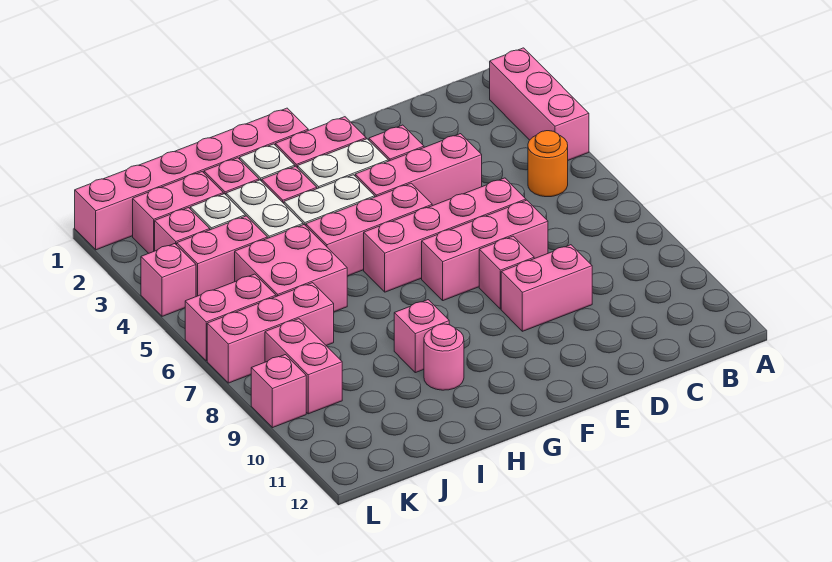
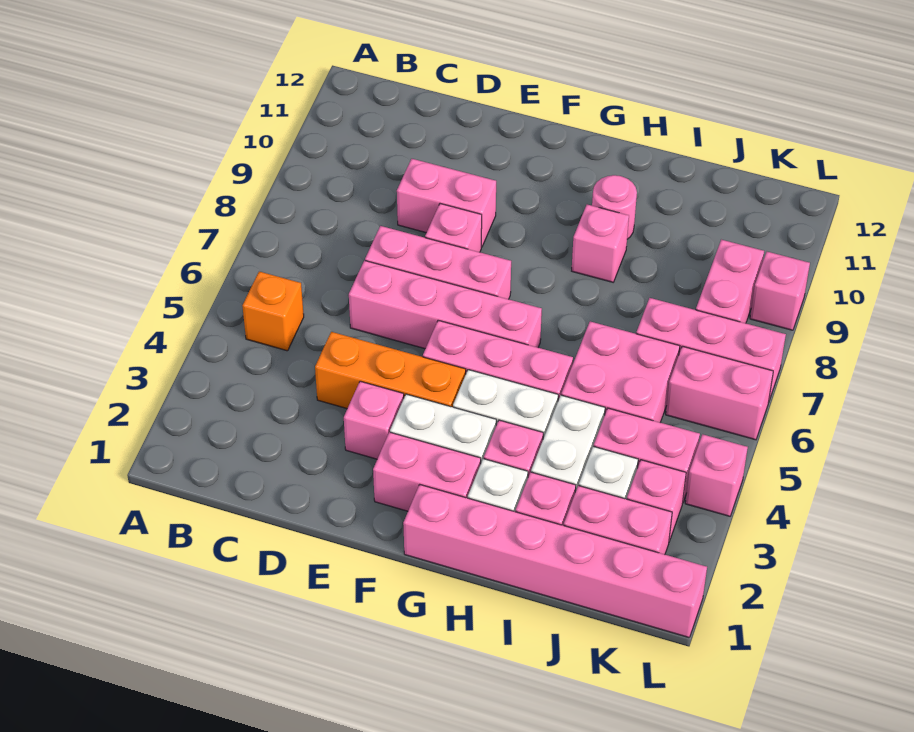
pink brick A2:A4 level 1 -> none
orange round brick B5 level 1 -> orange brick B5 level 1
pink brick D4:F4 level 1 -> orange brick D4:F4 level 1

